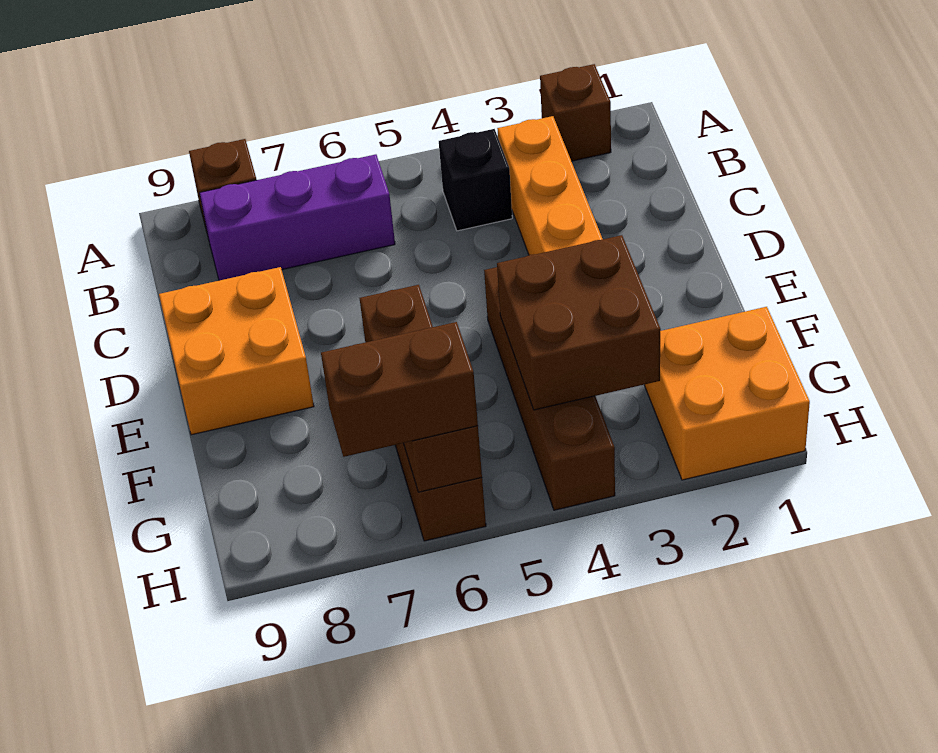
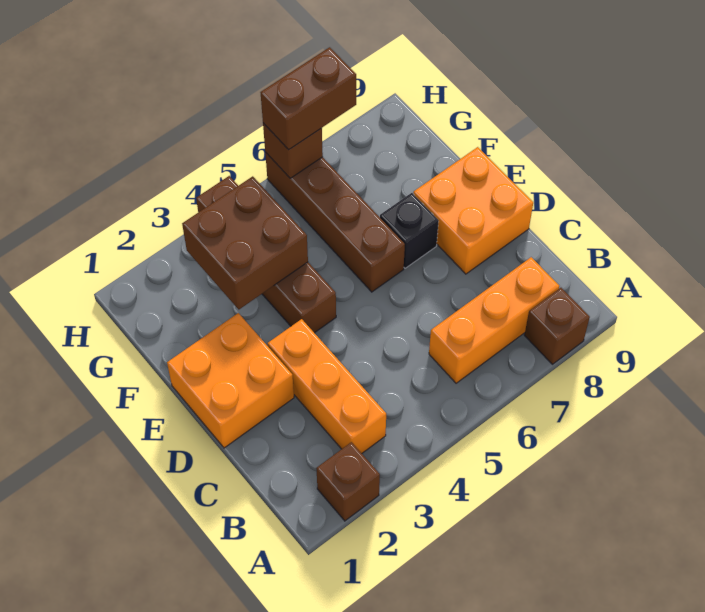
black brick B4 level 1 -> black brick E7 level 1
purple brick B6:B8 level 1 -> orange brick B6:B8 level 1
orange brick G1:H2 level 1 -> orange brick D1:E2 level 1

